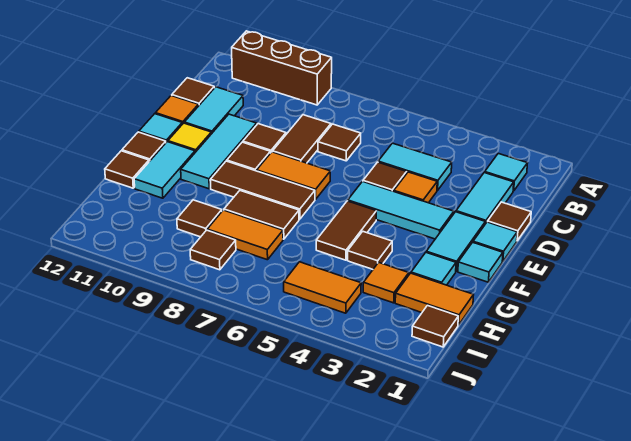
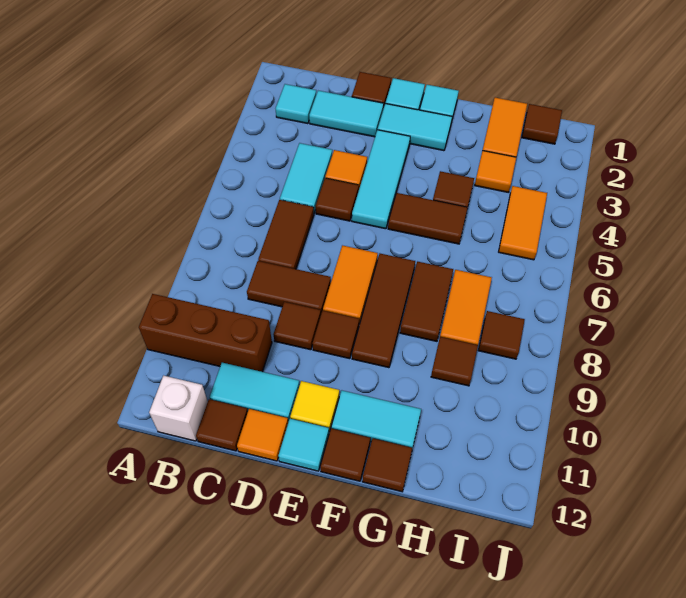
brown brick A9:A11 level 1 -> brown brick A10:C10 level 1
none -> white brick B12 level 1
brown tile C7 level 1 -> brown tile C6:C7 level 1
cyan tile D10:F10 level 1 -> none
cyan tile G2 level 1 -> none

